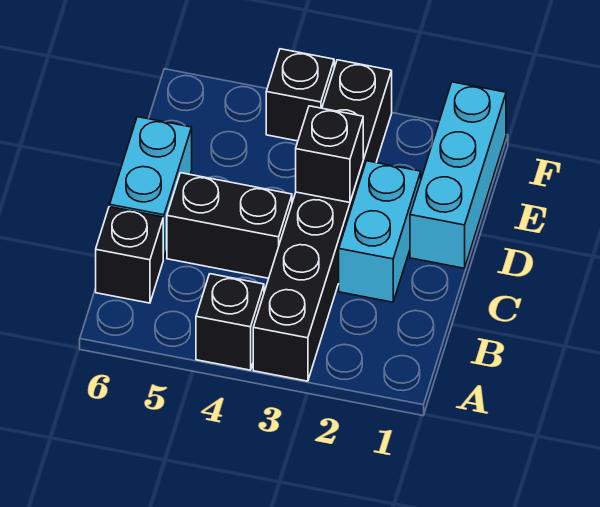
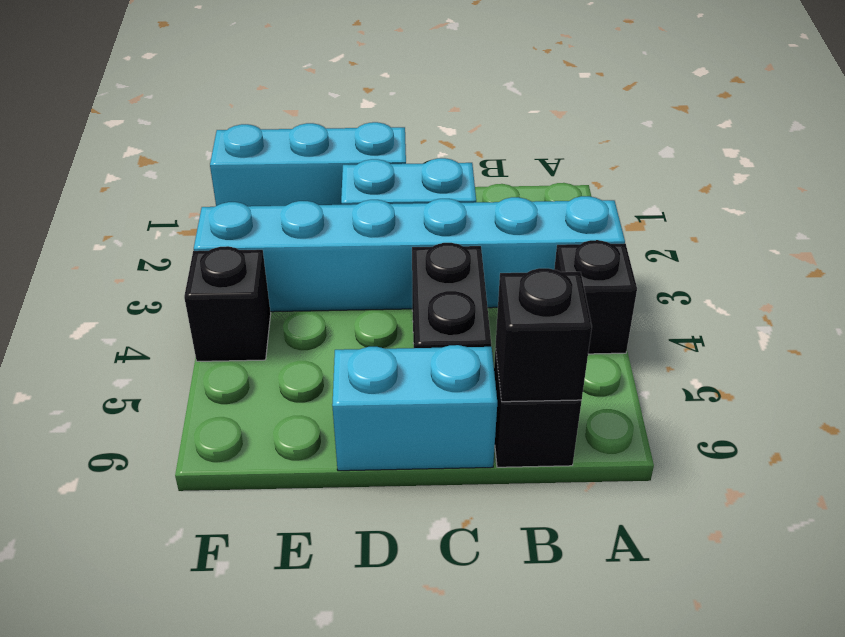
black brick A3:F3 level 1 -> cyan brick A3:F3 level 1
black brick D3 level 2 -> black brick B6 level 2

